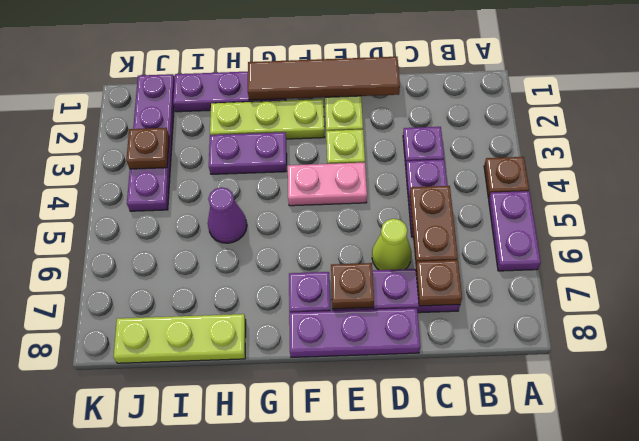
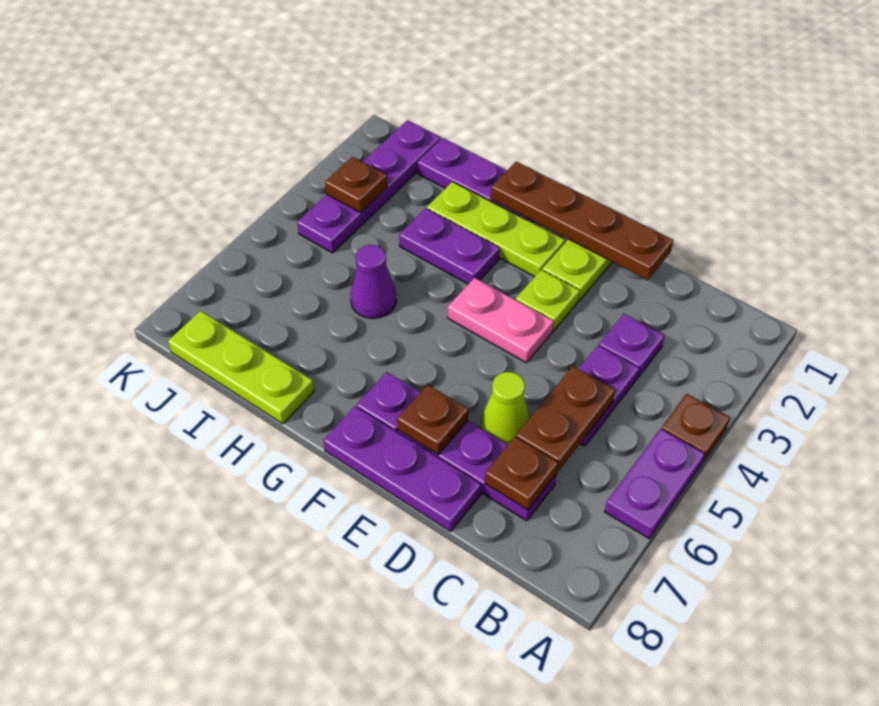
brown tile D1:G1 level 2 -> brown plate D1:G1 level 2

